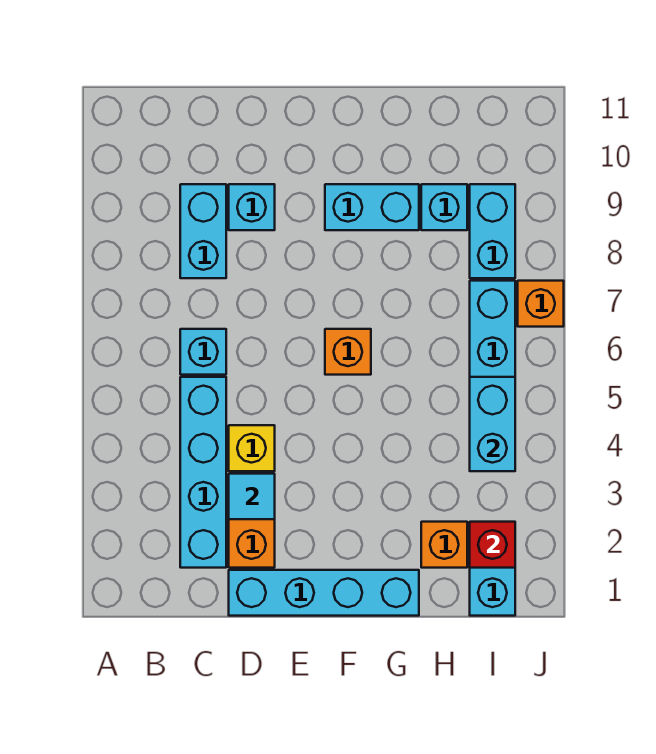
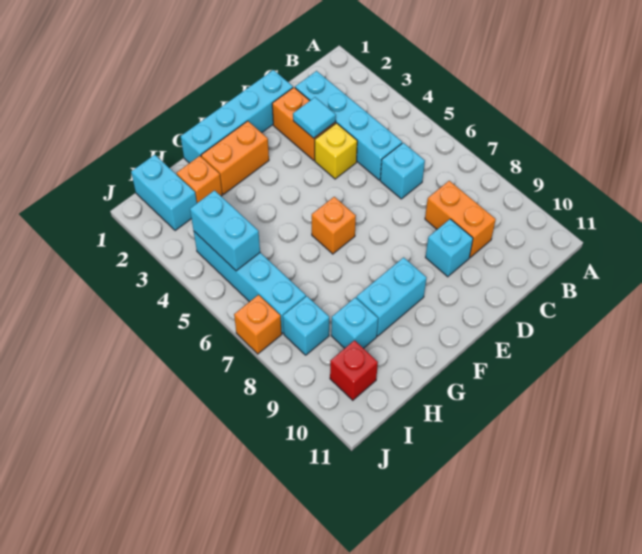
cyan brick C8:C9 level 1 -> orange brick C8:C9 level 1
none -> orange brick F2:G2 level 1
red brick I2 level 2 -> red brick I10 level 1
cyan brick I8:I9 level 1 -> cyan brick I8 level 1

